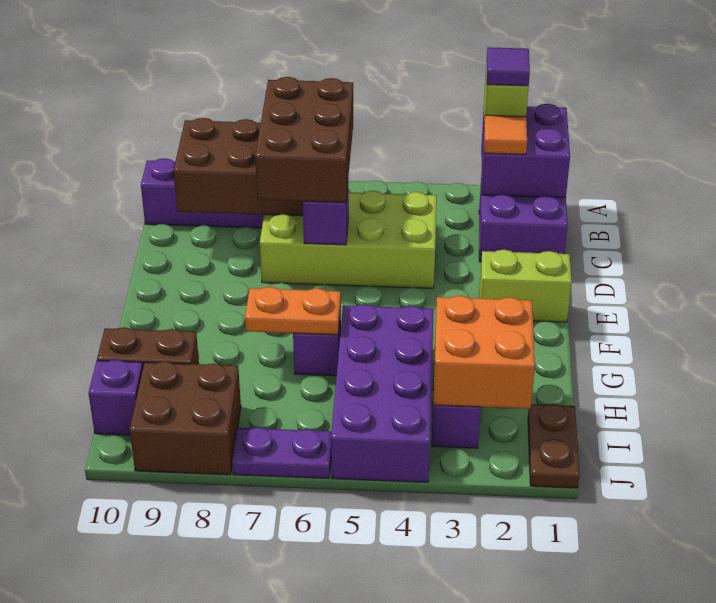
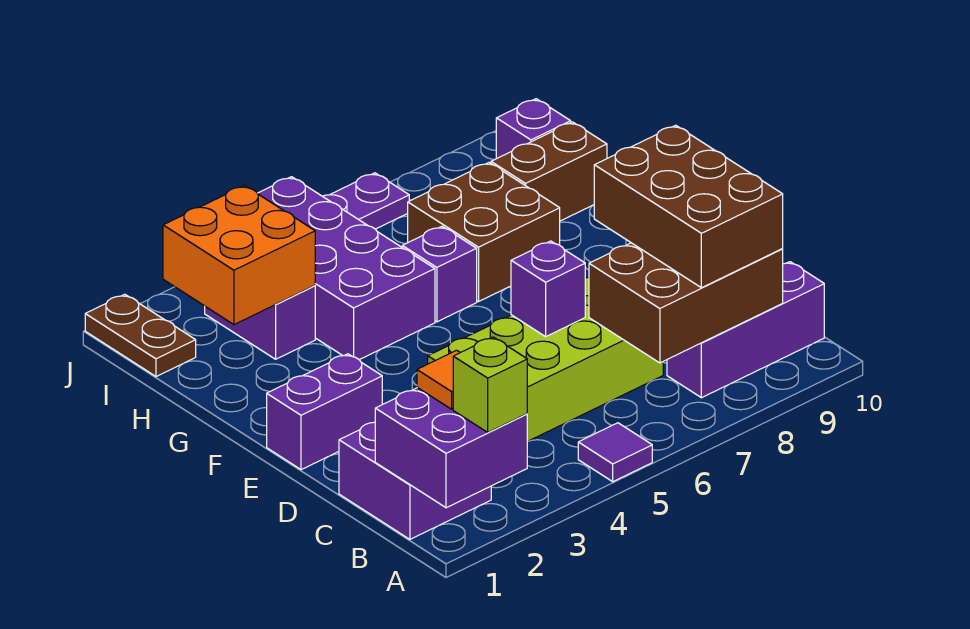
purple tile A2 level 4 -> purple tile A5 level 1
brown brick B6:D7 level 3 -> brown brick B8:D9 level 3
lime brick E1:E2 level 1 -> purple brick E1:E2 level 1
orange plate G6:G7 level 2 -> none
brown brick I8:J9 level 1 -> brown brick G7:H8 level 1

